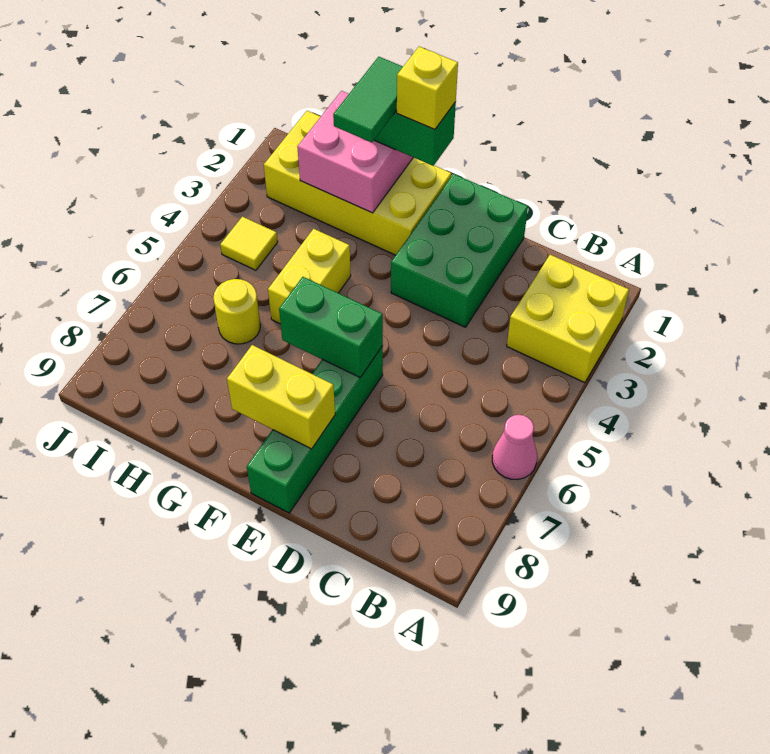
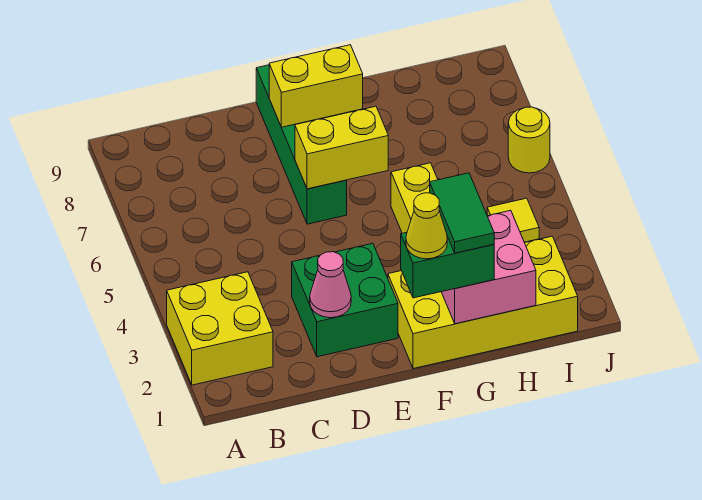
pink cone A6 level 1 -> pink cone D2 level 2
green brick D1:E3 level 1 -> green brick D2:E3 level 1
green brick E6:F6 level 2 -> yellow brick E6:F6 level 2
yellow brick F1 level 4 -> yellow cone F1 level 4
yellow round brick H6 level 1 -> yellow round brick J6 level 1

